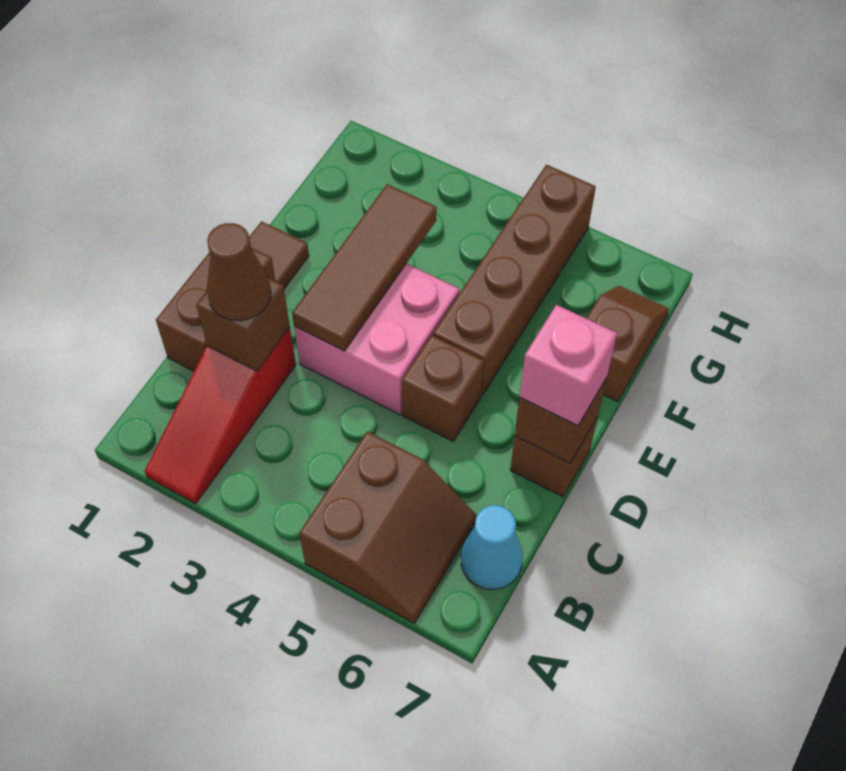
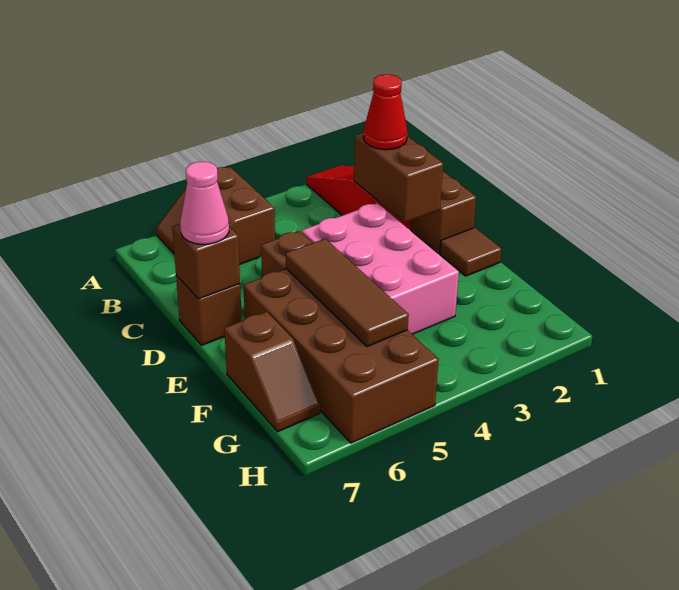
cyan cone B7 level 1 -> none
brown brick C2 level 2 -> brown brick C2:D2 level 2
brown cone C2 level 3 -> red cone C2 level 3
pink brick D3:E4 level 1 -> pink brick D3:F4 level 1
brown tile D3:F3 level 2 -> brown tile E5:G5 level 2
pink brick D7 level 3 -> pink cone D7 level 3
brown brick E5:H5 level 1 -> brown brick E5:H6 level 1

